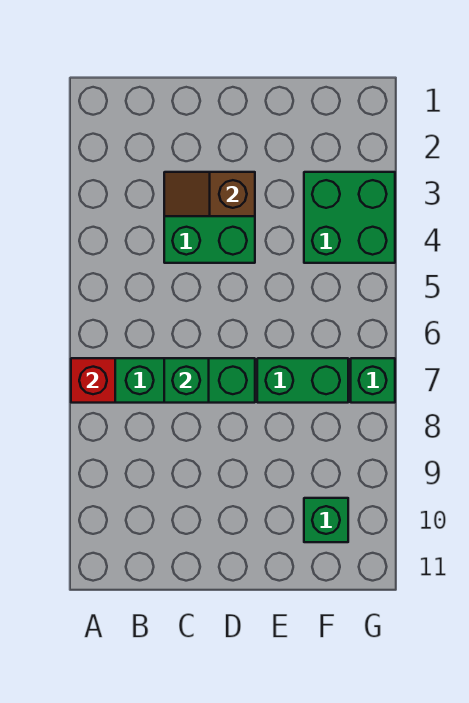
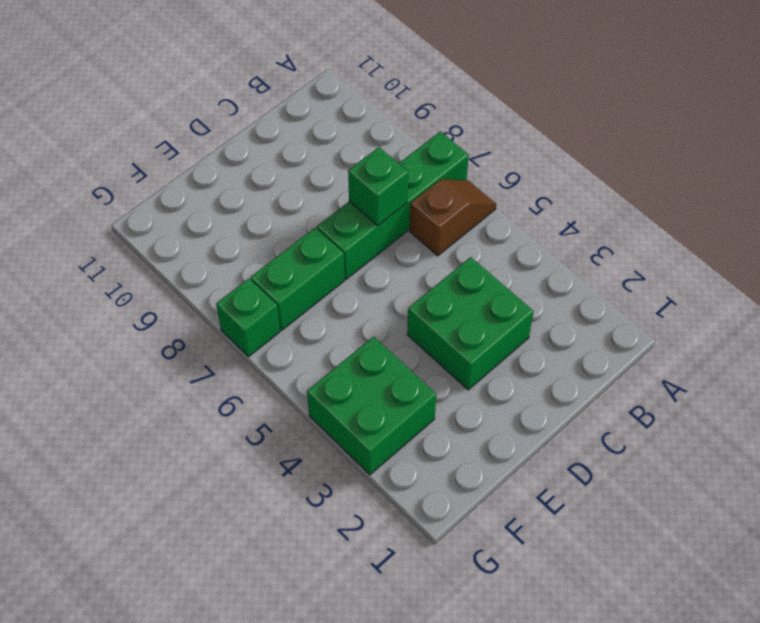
red brick A7 level 2 -> none
brown slope C3:D3 level 2 top D -> brown slope A6:B6 level 1 top B
green brick F10 level 1 -> none

